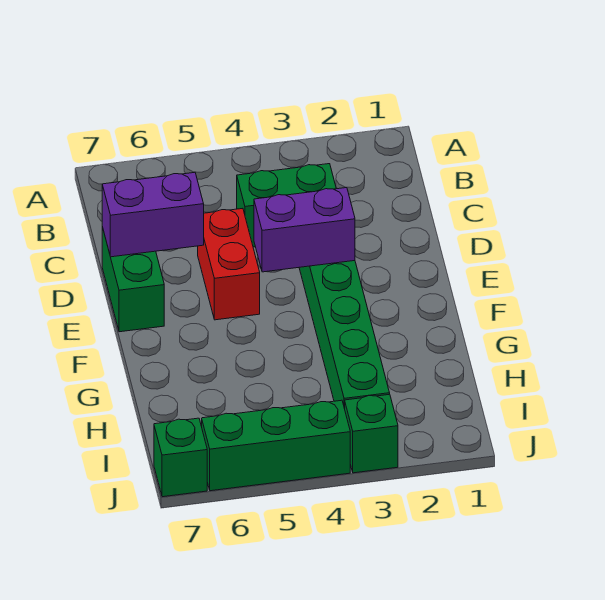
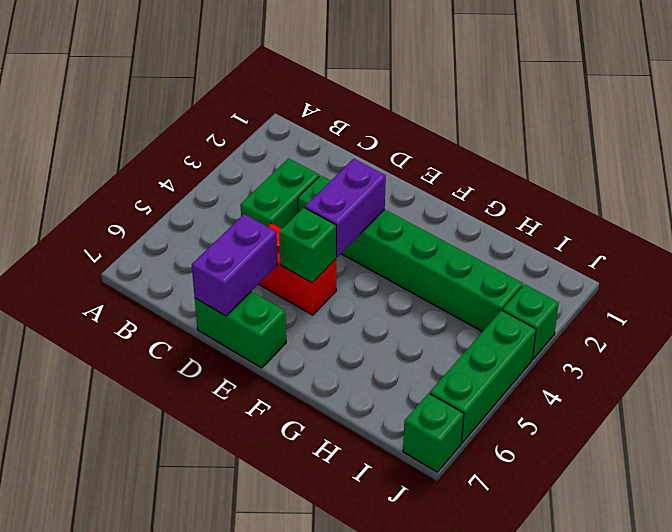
none -> green brick E5 level 2

